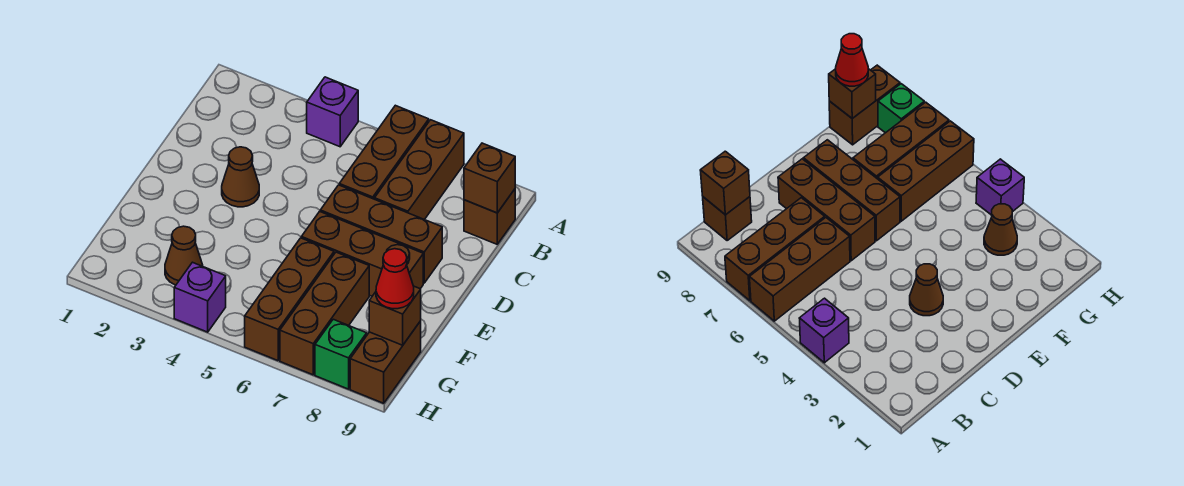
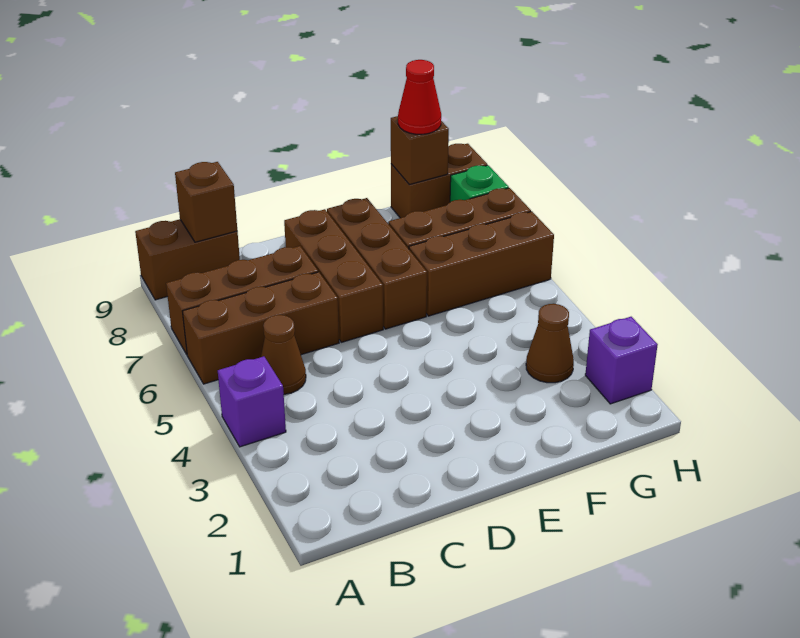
brown brick B9 level 1 -> brown brick A9:B9 level 1
brown cone D3 level 1 -> brown cone B5 level 1
purple brick H4 level 1 -> purple brick H2 level 1

